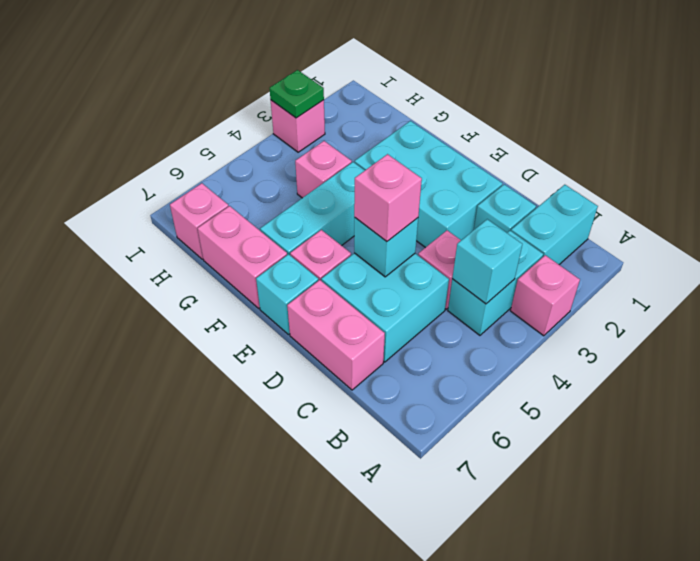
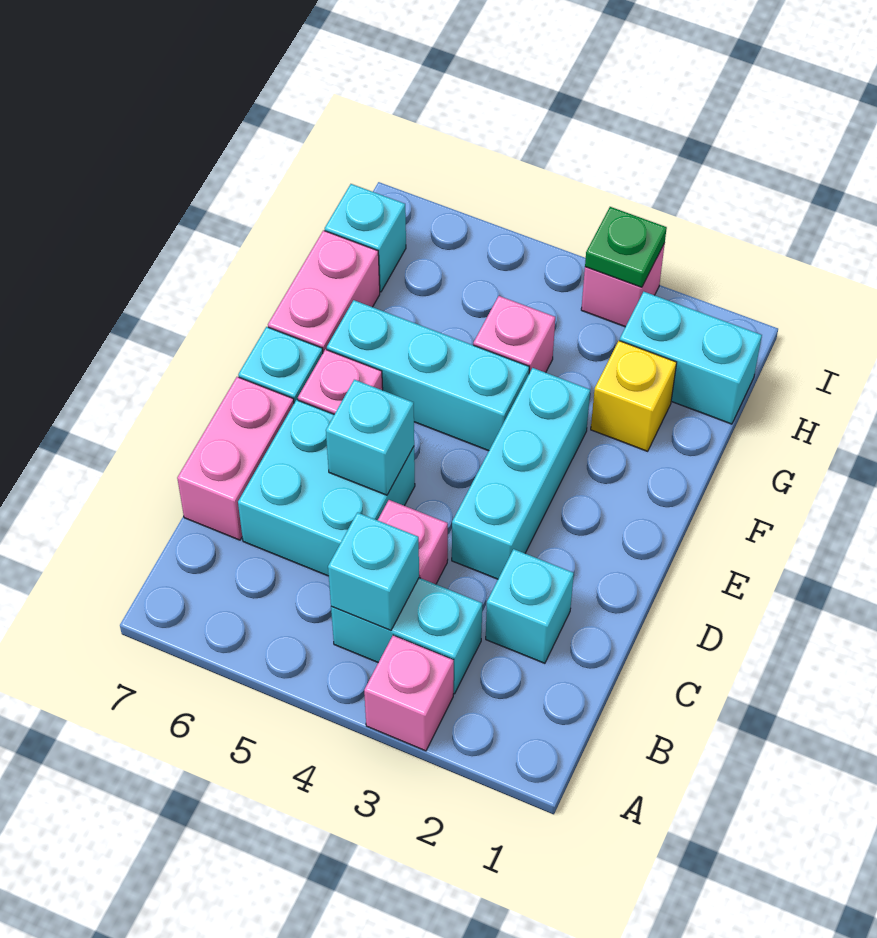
cyan brick B1:B2 level 1 -> cyan brick H1:H2 level 1
cyan brick D2:F3 level 1 -> cyan brick D3:F3 level 1
pink brick D5 level 3 -> none
none -> yellow brick G2 level 1
pink brick H7 level 1 -> cyan brick H7 level 1

